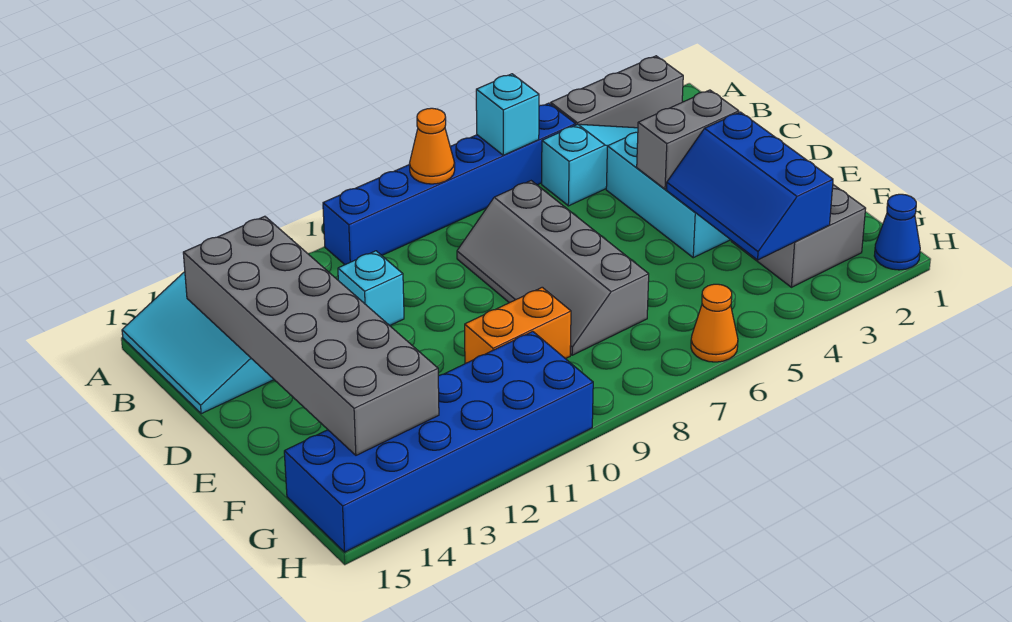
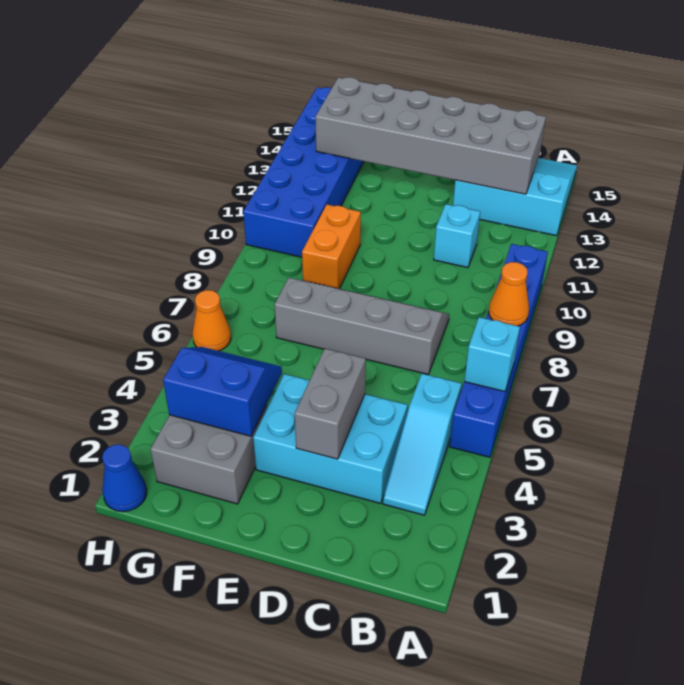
grey brick A2:A4 level 1 -> none
blue slope E3:G4 level 2 top 3 -> blue slope F3:G4 level 2 top 3

